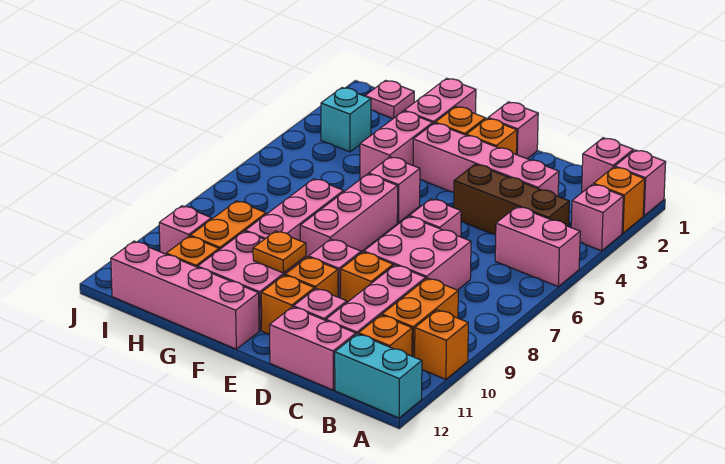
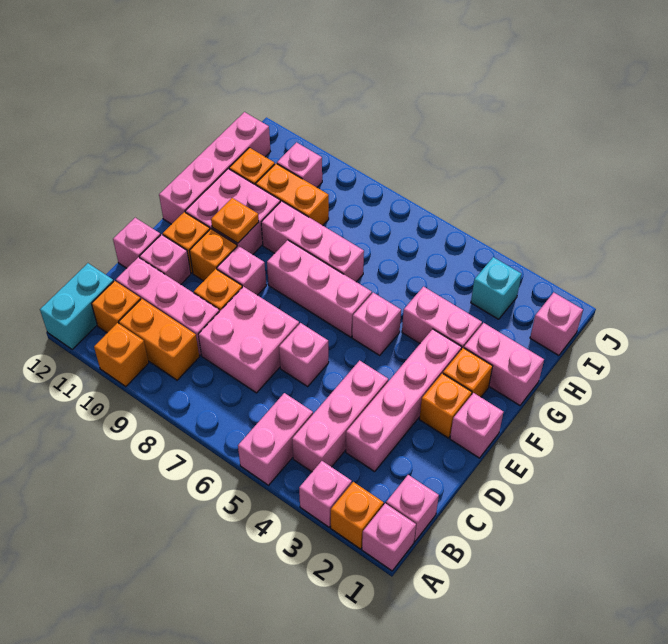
brown brick B4:D4 level 1 -> pink brick B4:D4 level 1
pink brick C12:D12 level 1 -> pink brick D12 level 1
pink plate I1 level 1 -> pink brick I1 level 1

